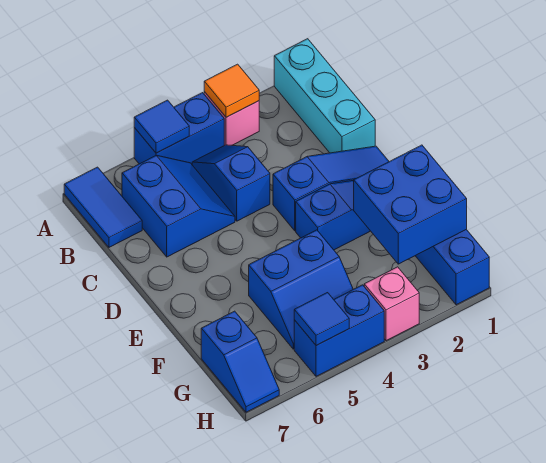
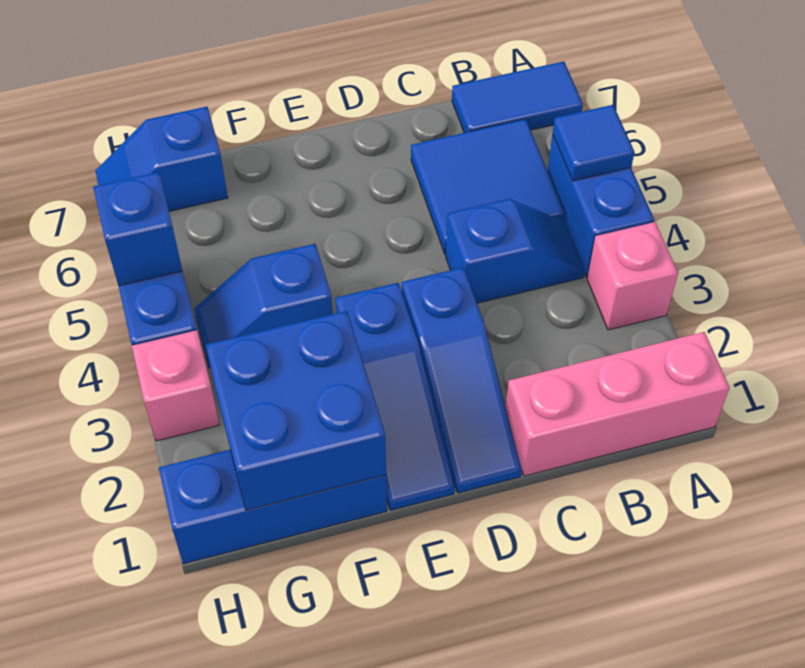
cyan brick A1:C1 level 1 -> pink brick A1:C1 level 1
orange tile A3 level 2 -> none
blue slope B5:C6 level 1 top 6 -> blue tile B5:C6 level 1
blue slope F4:G5 level 1 top F -> blue slope F4:G4 level 1 top F
blue tile H5 level 2 -> blue brick H5 level 2

